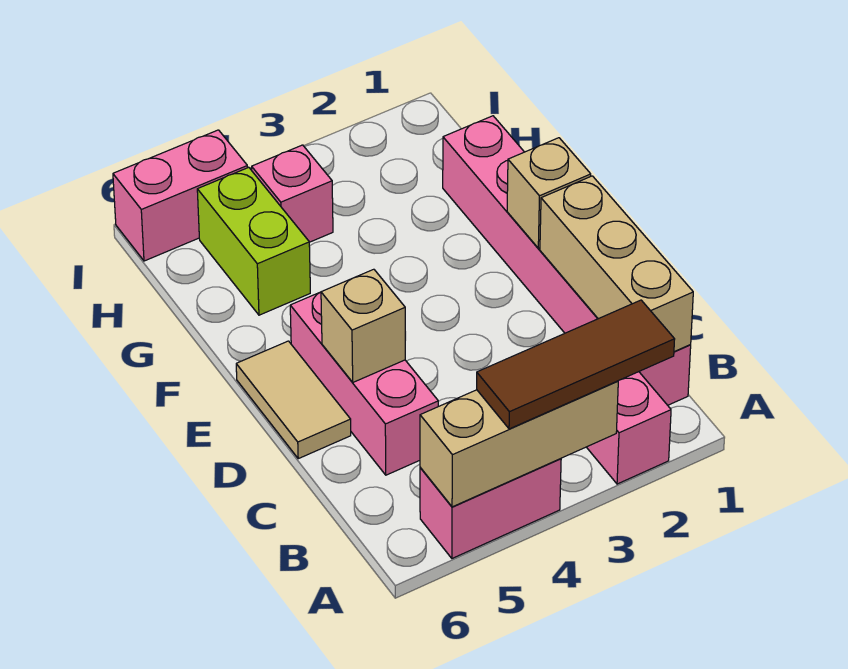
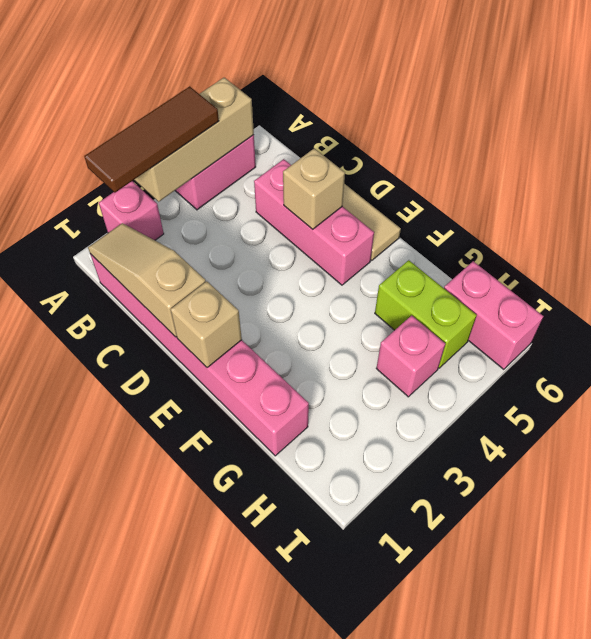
tan brick B1:D1 level 2 -> tan slope B1:D1 level 2 top D
pink brick I5:I6 level 1 -> pink brick H6:I6 level 1

